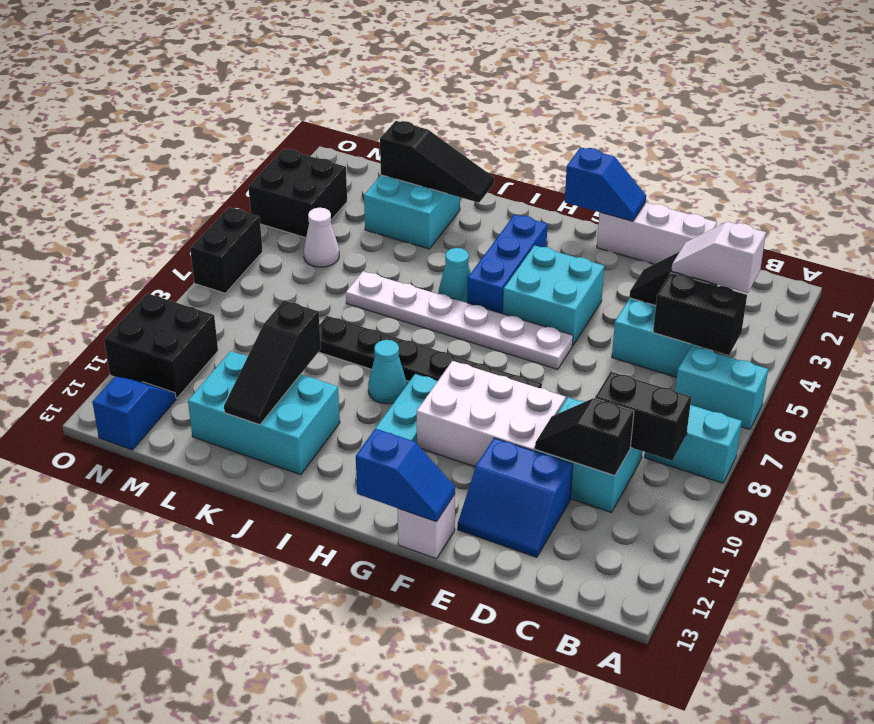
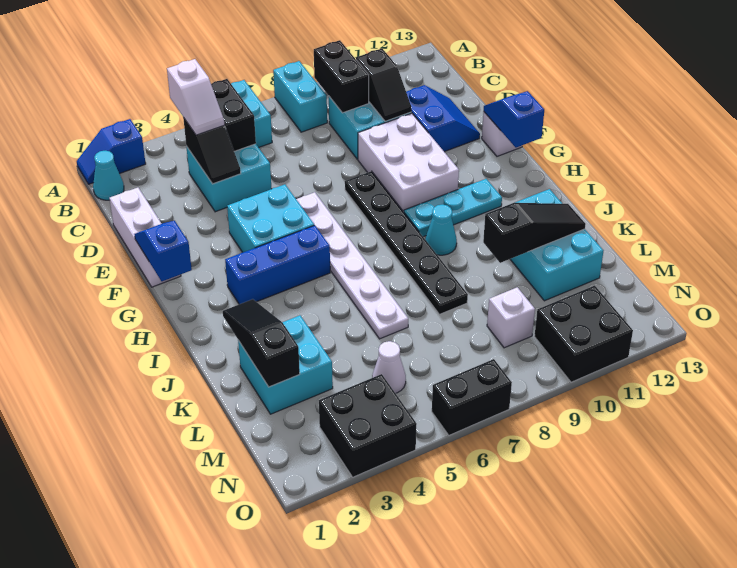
cyan cone I5 level 1 -> cyan cone B1 level 1
none -> white brick M9 level 1
blue slope N12:N13 level 1 top 13 -> blue slope A1:A2 level 1 top 2

